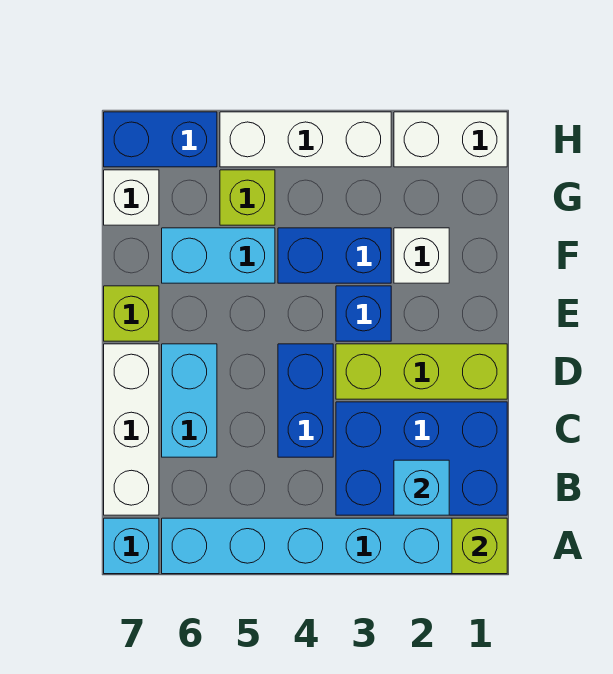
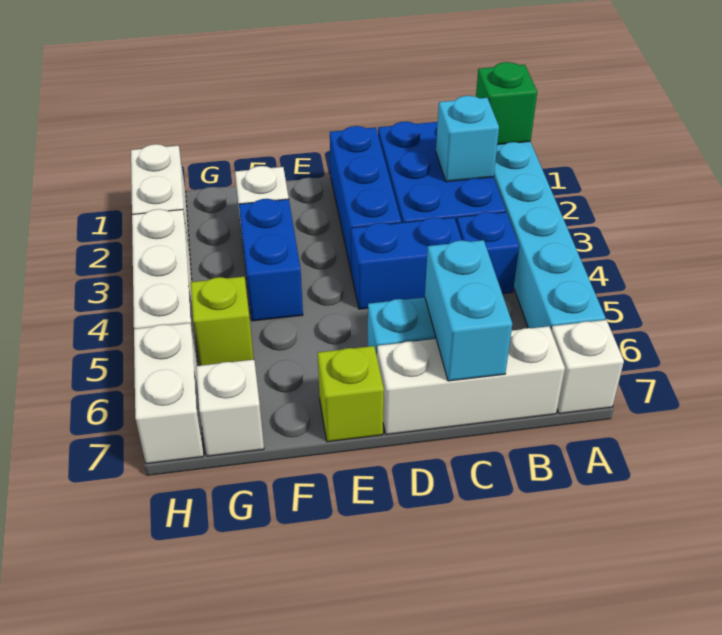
lime brick A1 level 2 -> green brick A1 level 2
cyan brick A7 level 1 -> white brick A7 level 1
lime brick D1:D3 level 1 -> blue brick D1:D3 level 1
blue brick E3 level 1 -> blue brick B4 level 1
cyan brick F5:F6 level 1 -> cyan brick C6:C7 level 2
blue brick H6:H7 level 1 -> white brick H6:H7 level 1

